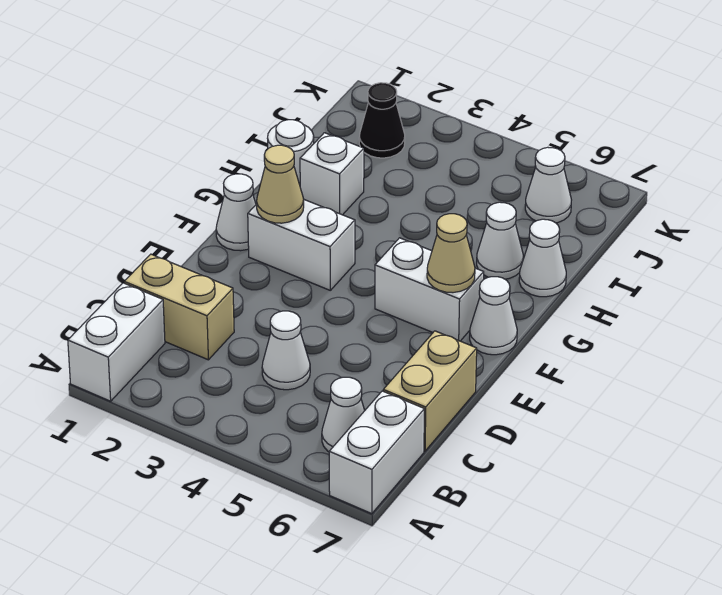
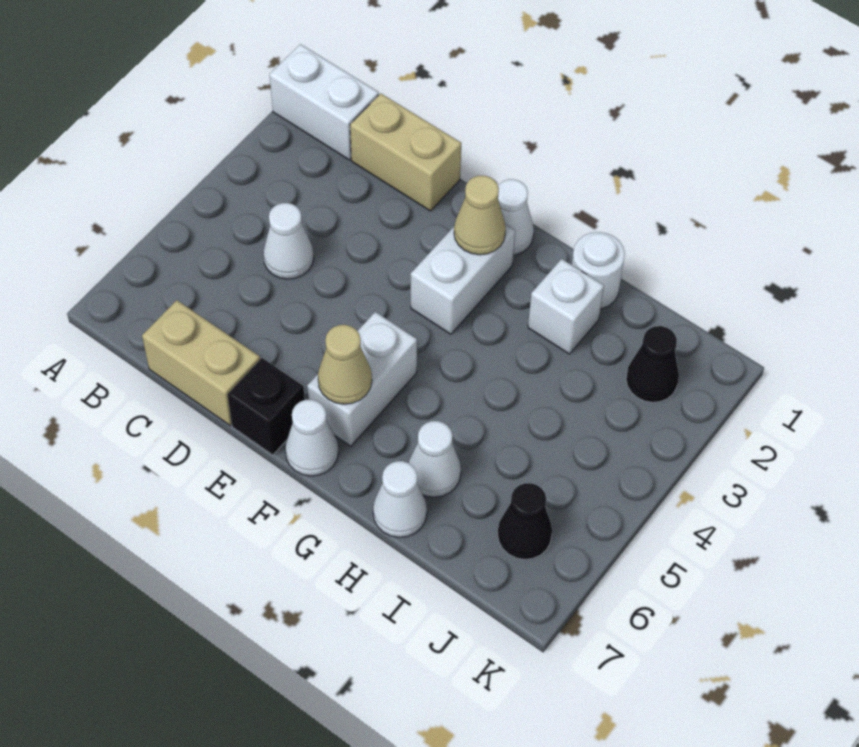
white brick A7:B7 level 1 -> none
white cone B6 level 1 -> none
tan brick C1:C2 level 1 -> tan brick C1:D1 level 1
none -> black brick E7 level 1
white cone J6 level 1 -> black cone J6 level 1

